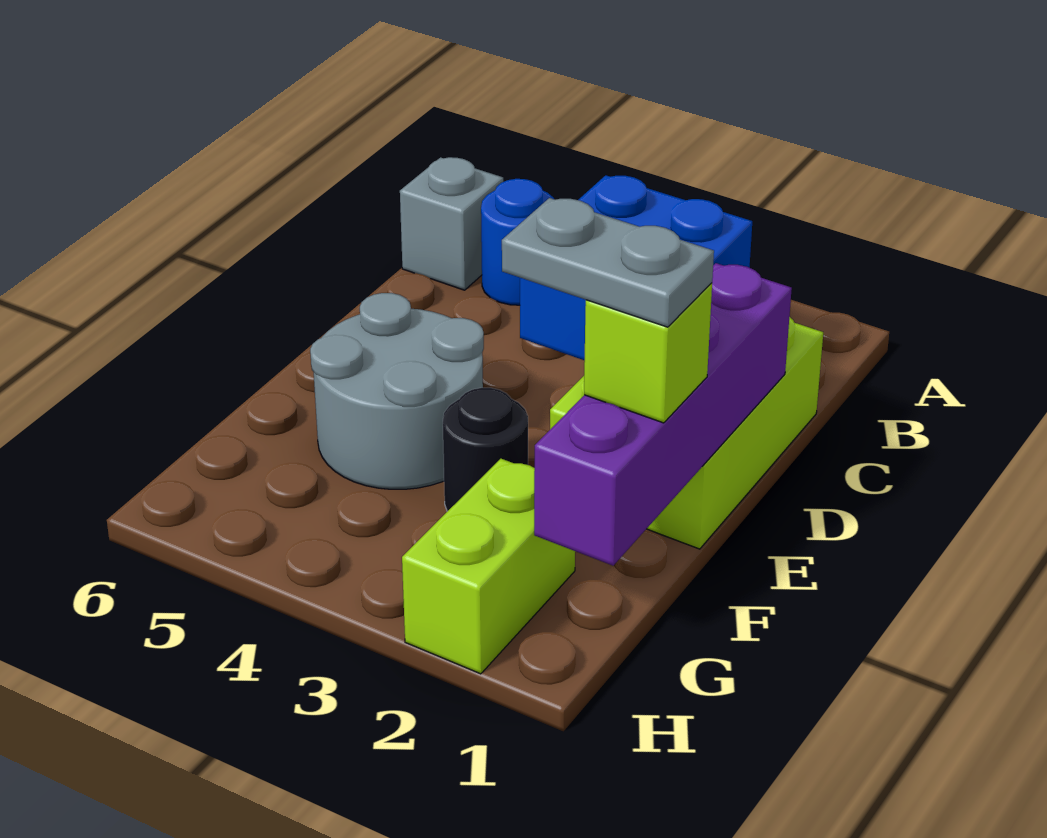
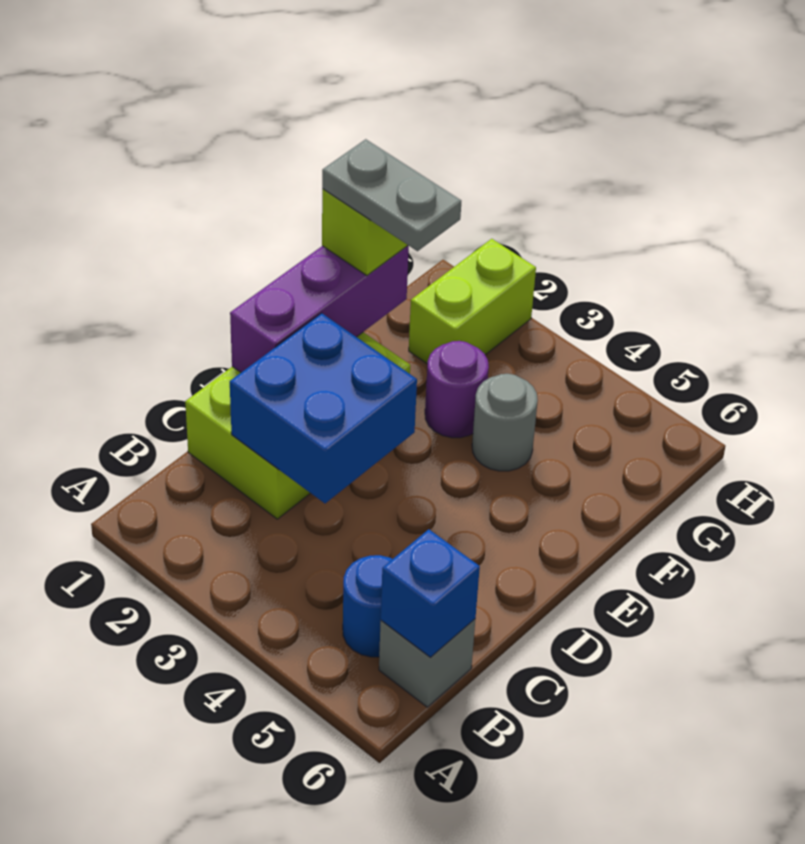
none -> blue brick B6 level 2
purple brick D1:G1 level 2 -> purple brick D1:F1 level 2
grey round brick E4:F5 level 1 -> grey round brick F4 level 1
black round brick F3 level 1 -> purple round brick F3 level 1

